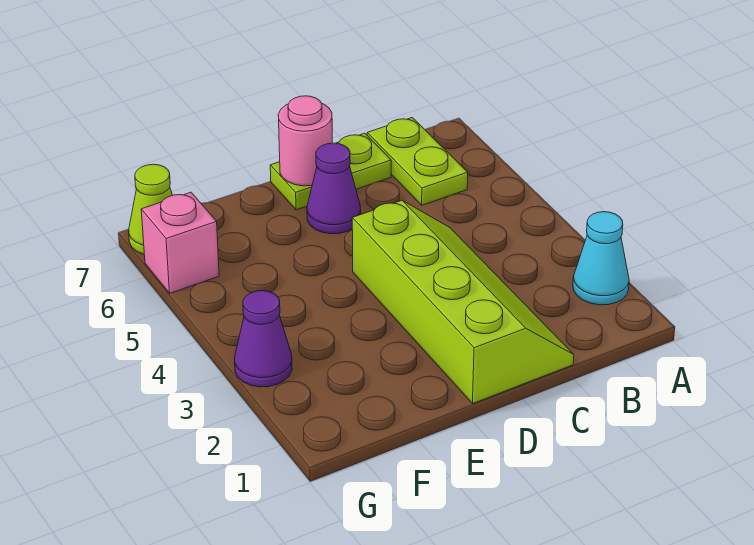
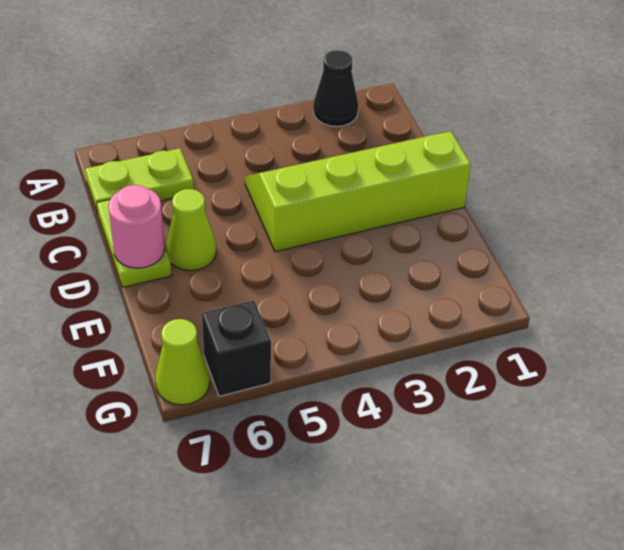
cyan cone A2 level 1 -> black cone A2 level 1
purple cone D6 level 1 -> lime cone D6 level 1
purple cone G3 level 1 -> none
pink brick G6 level 1 -> black brick G6 level 1

